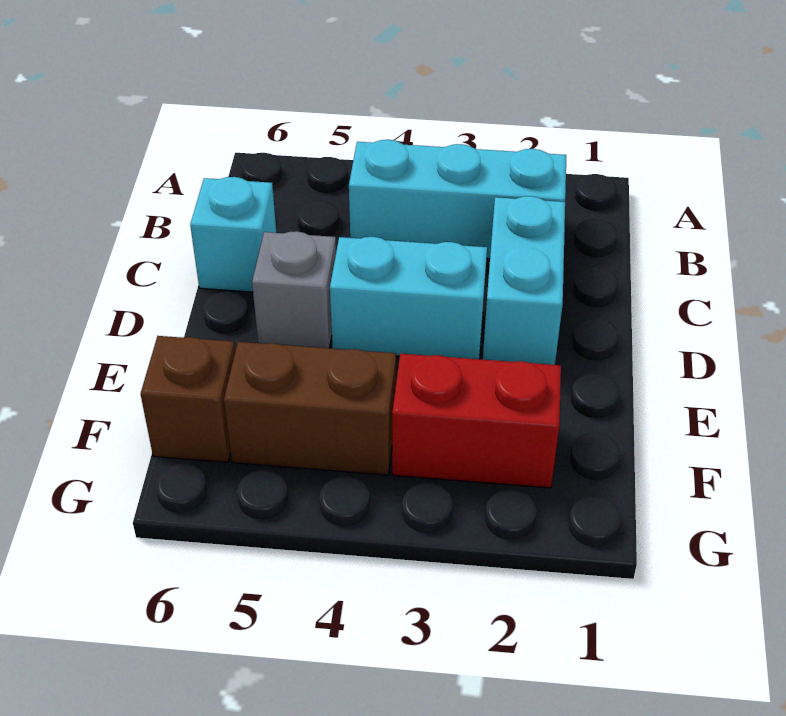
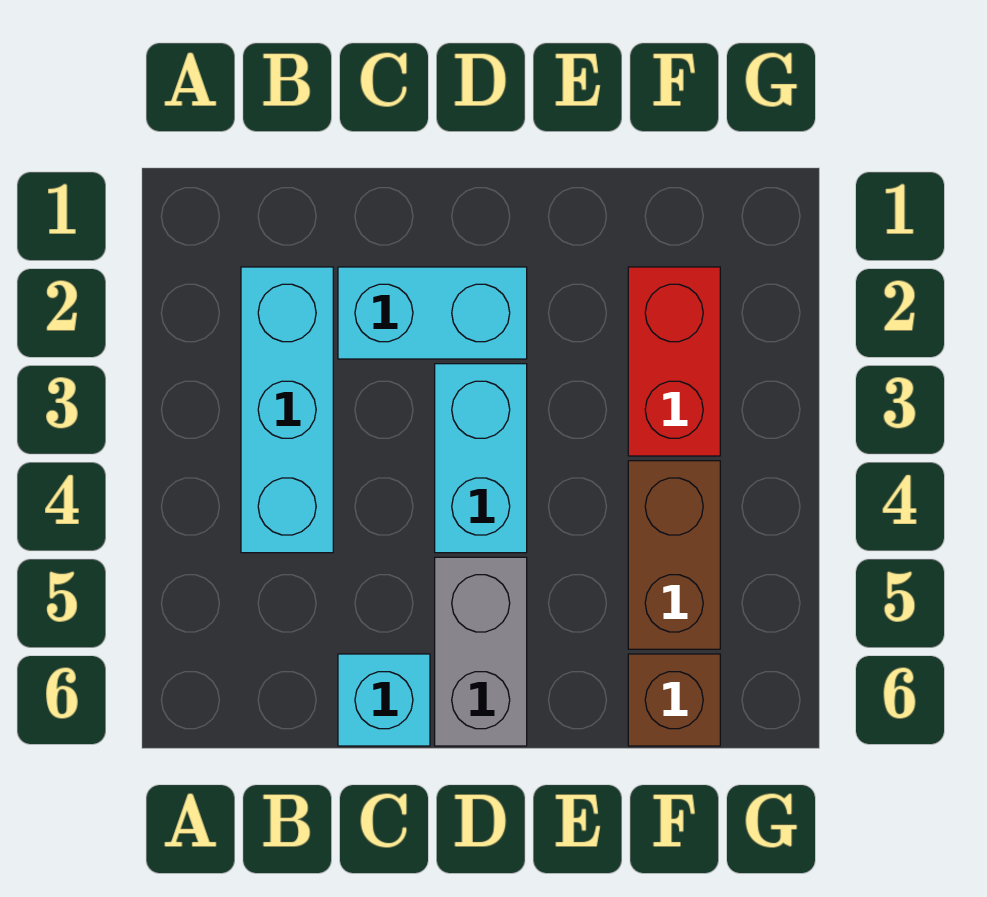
grey brick D5 level 1 -> grey brick D5:D6 level 1

